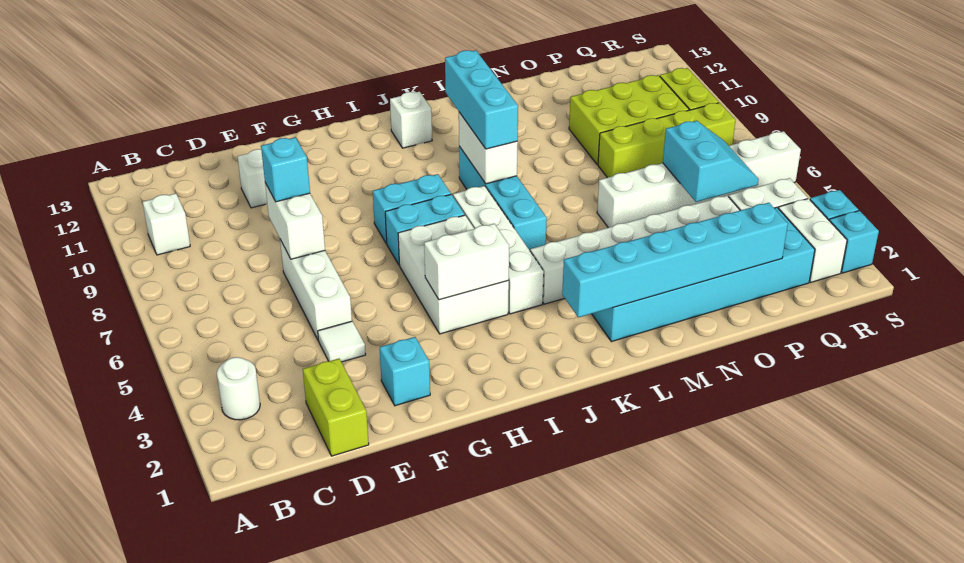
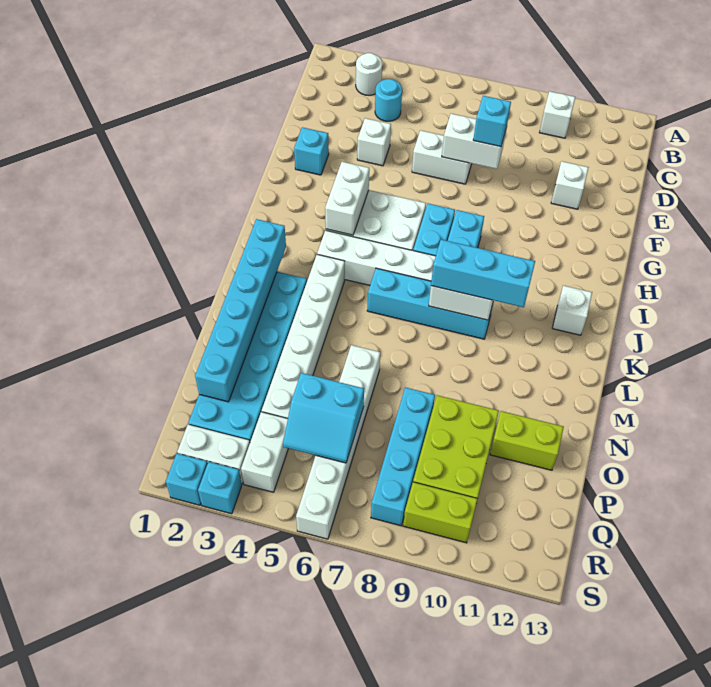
none -> cyan round brick C4 level 1
lime brick D1:D2 level 1 -> lime brick O11:O12 level 1
white tile E4 level 1 -> white brick E4 level 1
white brick E5:E7 level 1 -> white brick E6:E7 level 1
lime brick O8:R8 level 1 -> cyan brick O8:R8 level 1

